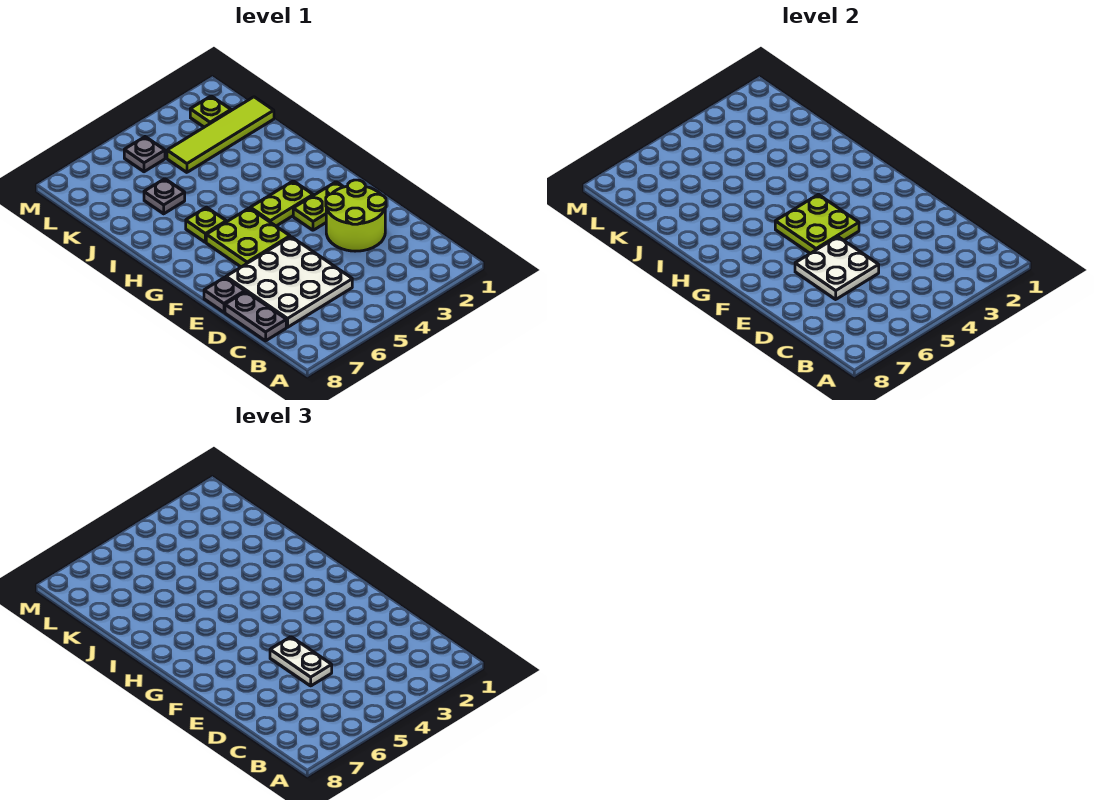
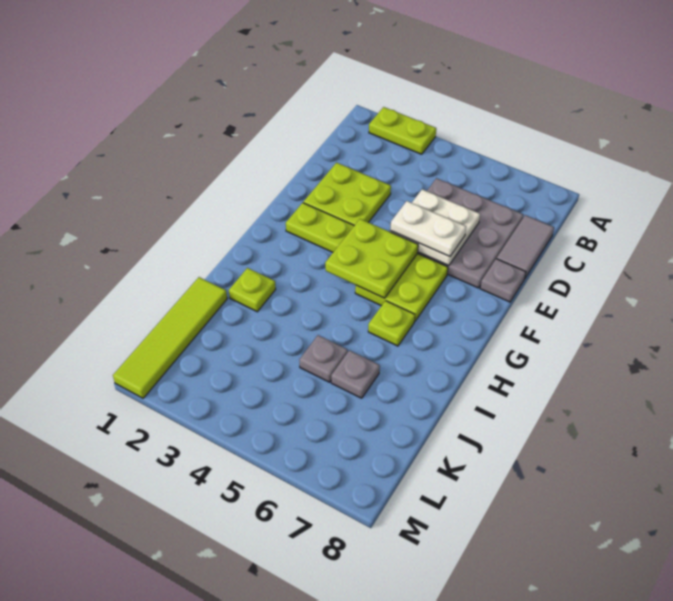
white plate C5:E7 level 1 -> grey plate C5:E7 level 1
grey plate C8:D8 level 1 -> grey tile C8:D8 level 1
lime round brick D2:E3 level 1 -> lime plate D2:E3 level 1
white plate D5:E5 level 3 -> white plate E5:E6 level 3
lime plate G3:G4 level 1 -> lime plate A2:A3 level 1
lime tile K1:K4 level 1 -> lime tile J1:M1 level 1
lime plate L2 level 1 -> lime plate I2 level 1
grey plate L5 level 1 -> grey plate J5 level 1

